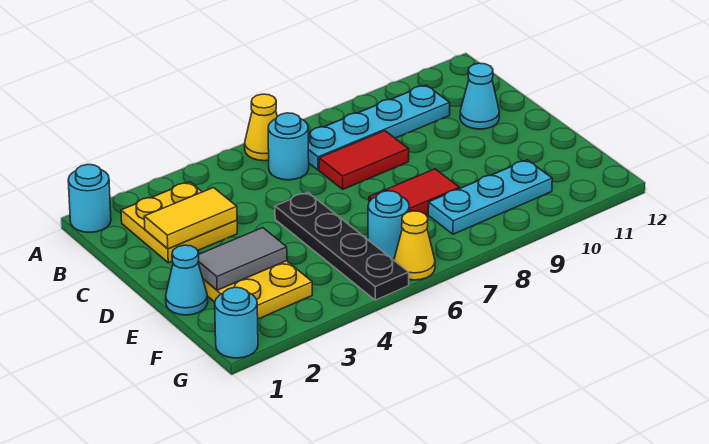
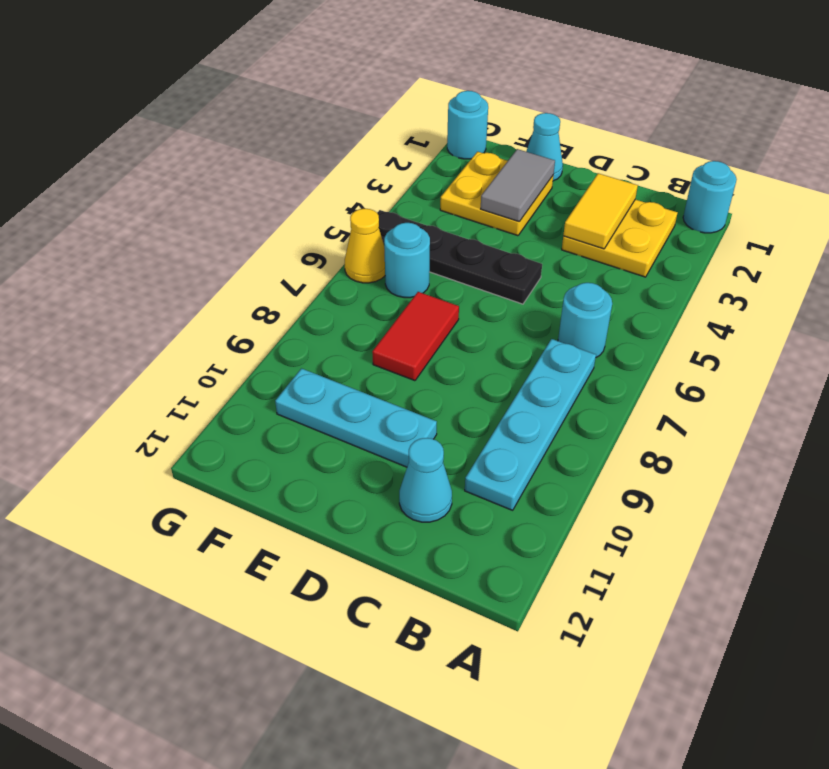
yellow cone A6 level 1 -> none
red tile C7:C8 level 1 -> none
cyan plate F8:F10 level 1 -> cyan plate D10:F10 level 1

